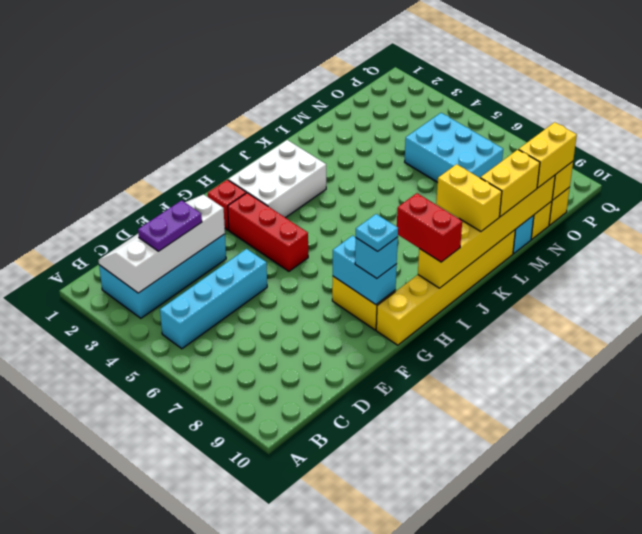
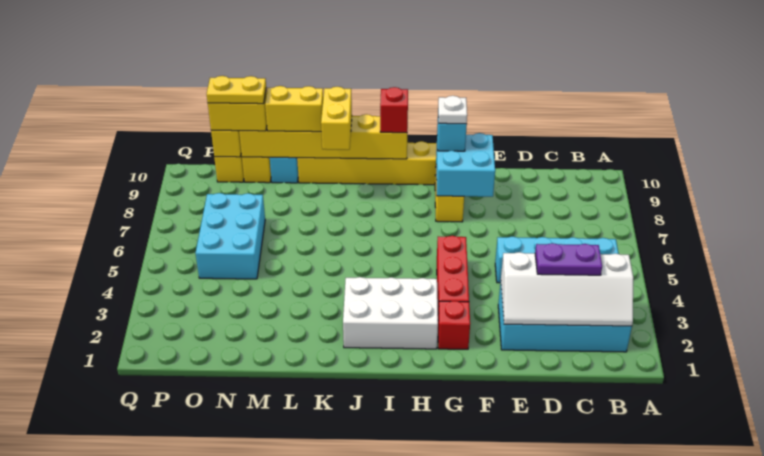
cyan brick G8:G9 level 2 -> cyan brick F8:G9 level 2
cyan plate G9 level 4 -> white plate G9 level 4
red brick I9:I10 level 3 -> red brick I10 level 3
none -> yellow plate N10:O10 level 4

